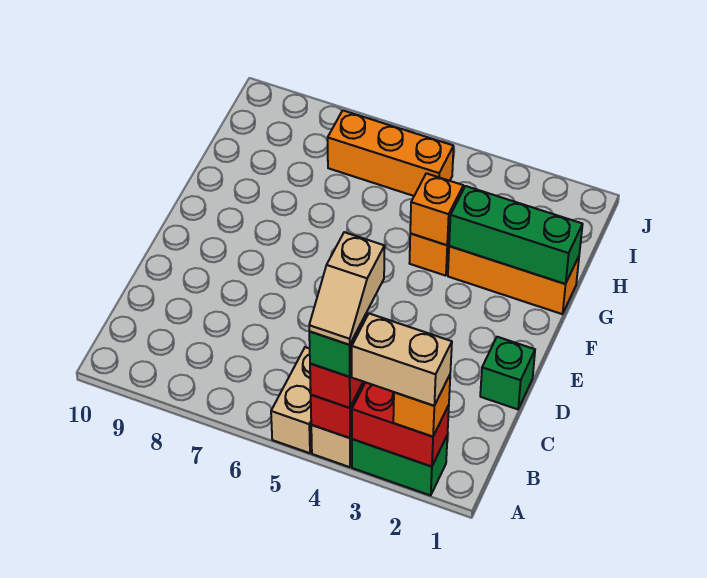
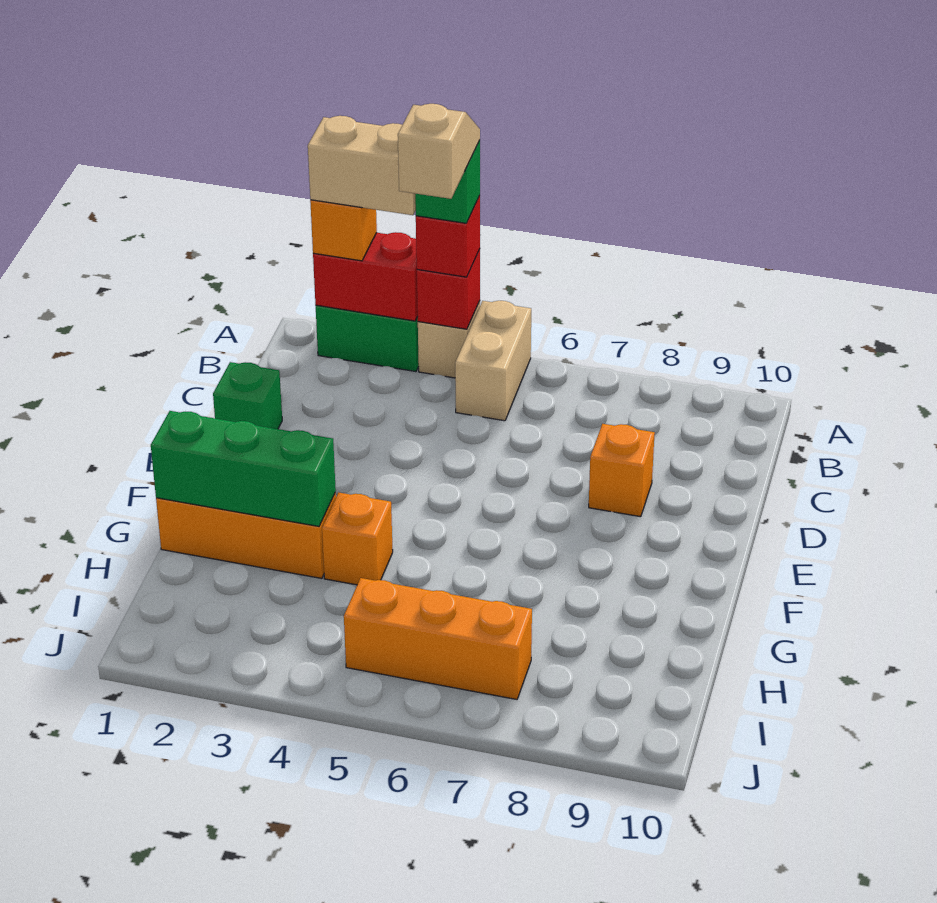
orange brick G4 level 2 -> orange brick D8 level 1

